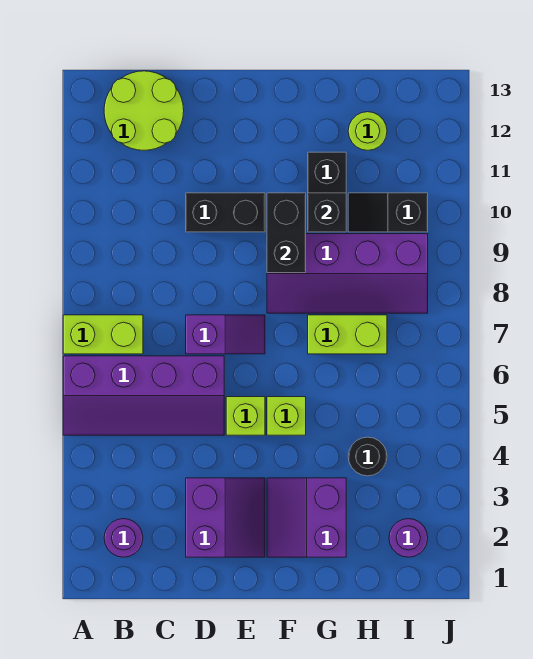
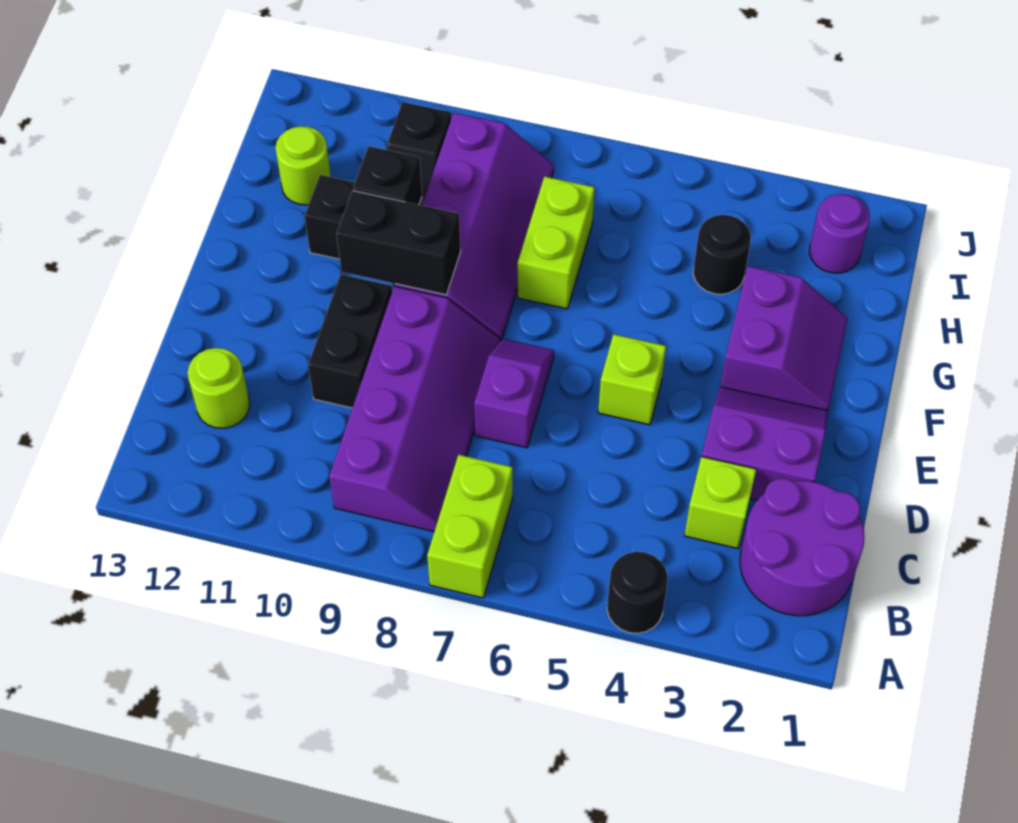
none -> black round brick A4 level 1
purple slope A5:D6 level 1 top 6 -> purple slope B8:E9 level 1 top 9
purple round brick B2 level 1 -> purple round brick B1:C2 level 1
lime round brick B12:C13 level 1 -> lime round brick C12 level 1
purple slope F2:G3 level 1 top G -> purple slope F2:G3 level 1 top 3
lime brick F5 level 1 -> lime brick C3 level 1

